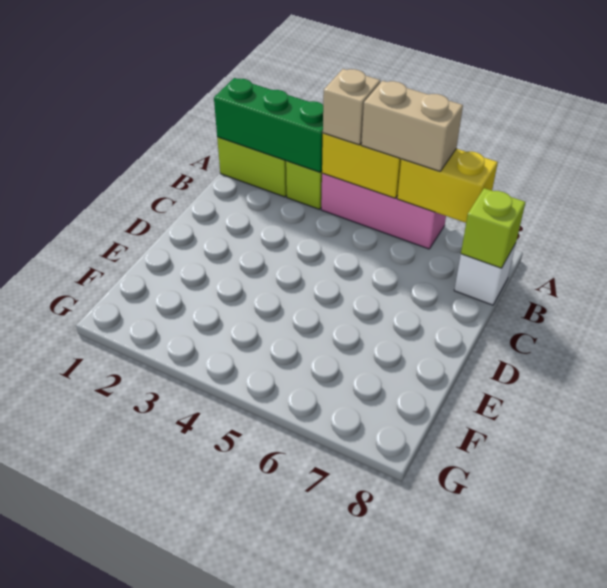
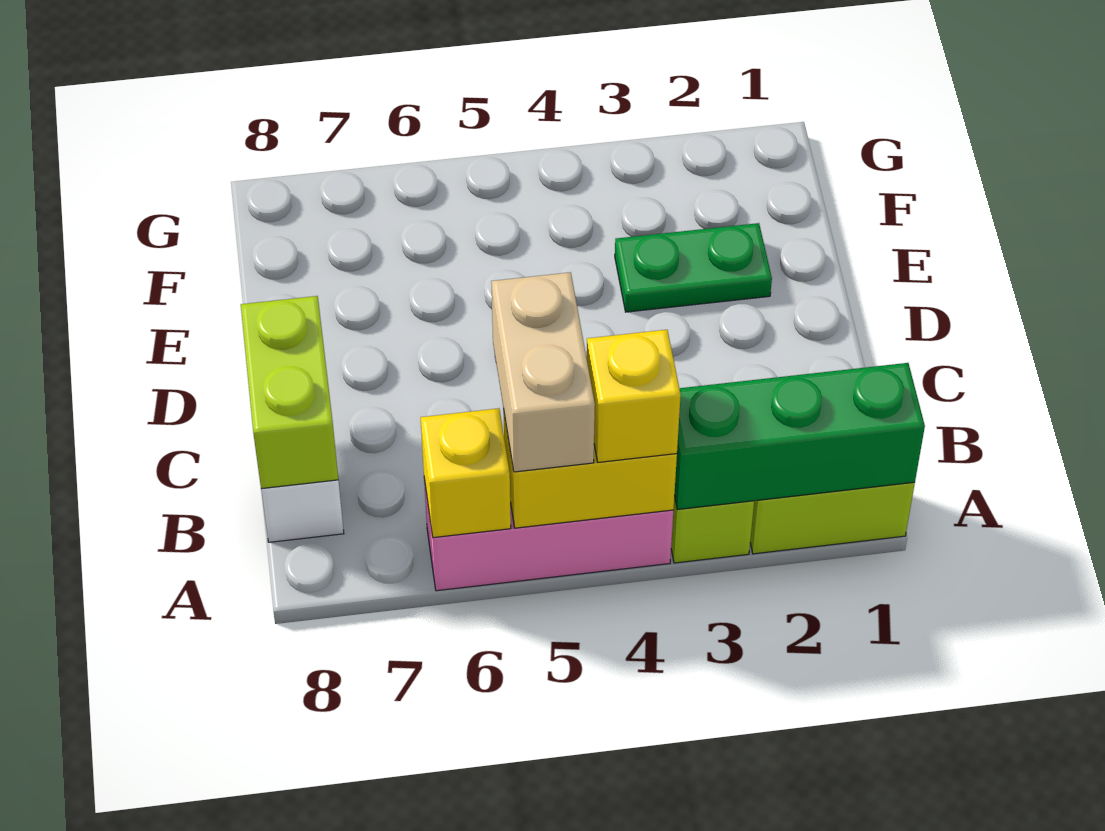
tan brick A4 level 3 -> yellow brick A4 level 3
tan brick A5:A6 level 3 -> tan brick A5:B5 level 3
yellow brick A6:A7 level 2 -> yellow brick A6 level 2
lime brick B8 level 2 -> lime brick B8:C8 level 2
none -> green plate E2:E3 level 1

